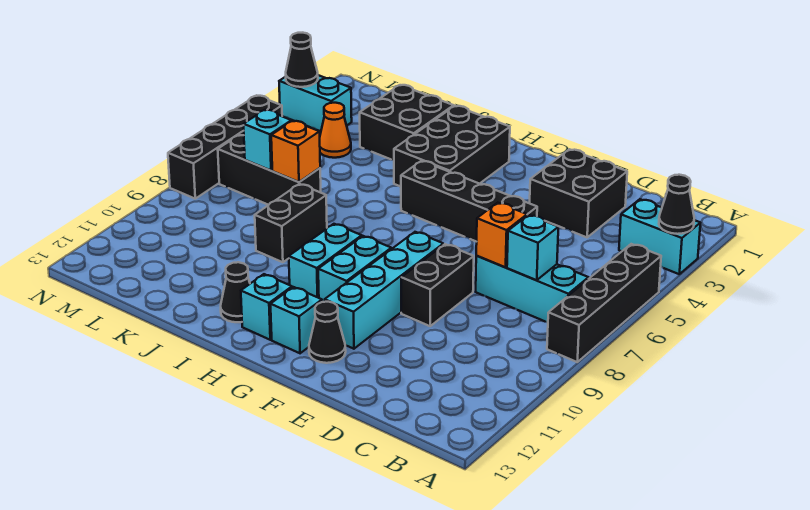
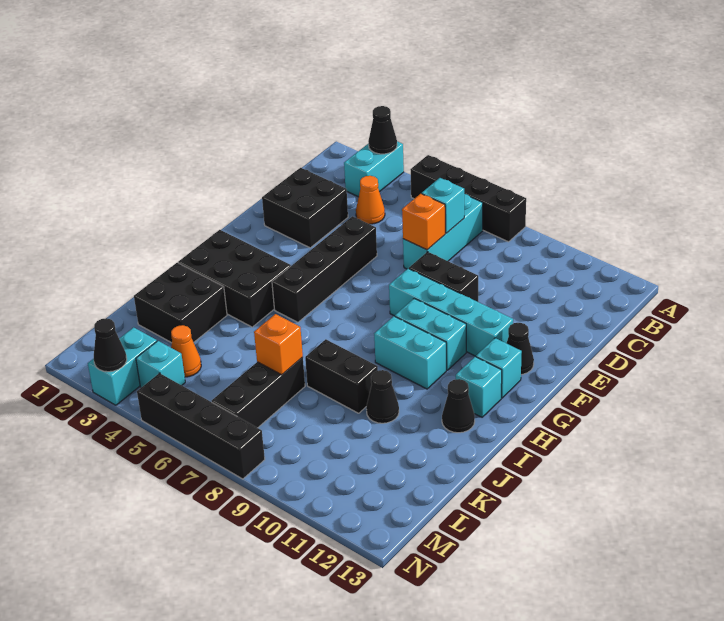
none -> orange cone C4 level 1
none -> black cone J10 level 1
cyan brick L7 level 2 -> cyan brick M4 level 1

